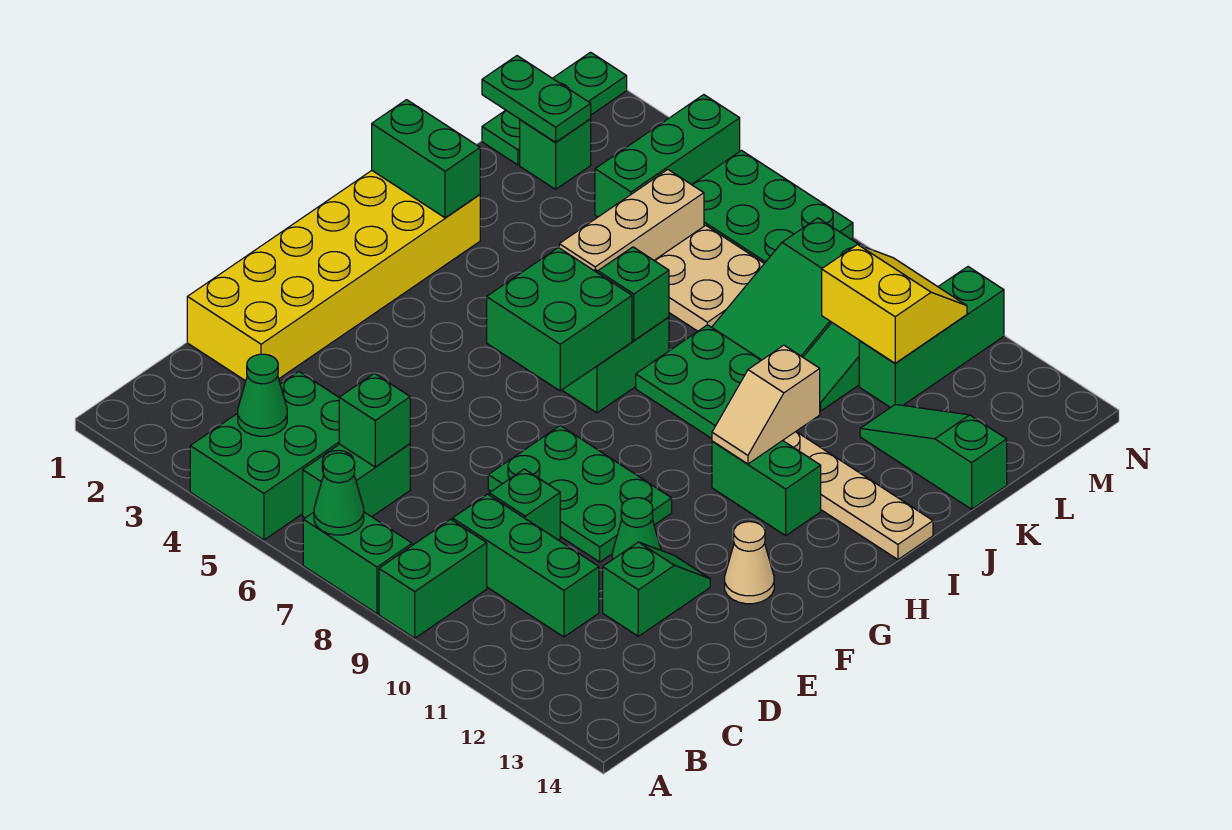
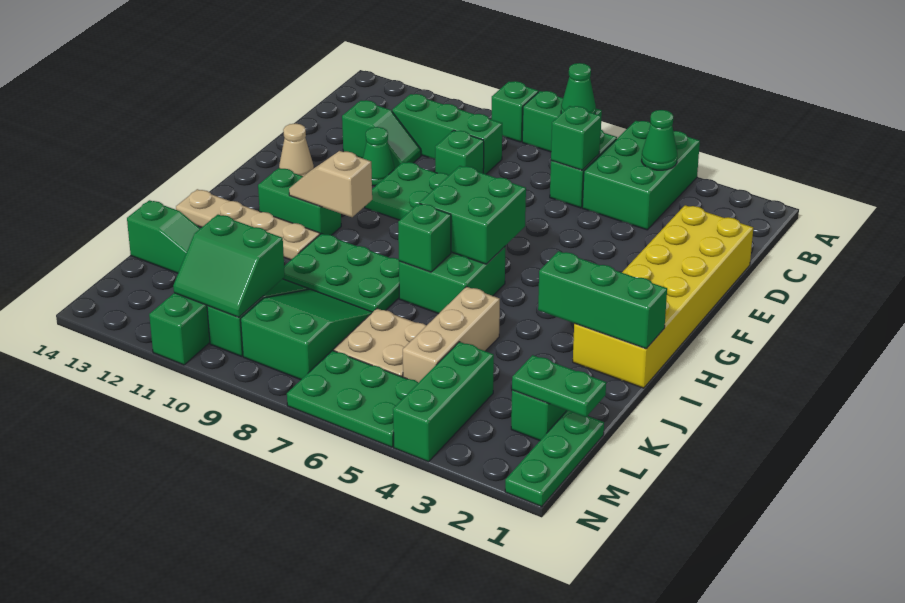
green brick A9:B9 level 1 -> green brick A9 level 1
green slope D12:E12 level 1 top D -> green slope D11:D12 level 1 top 12
tan slope H11:I11 level 2 top I -> tan slope H10:H11 level 2 top 10
green brick I1:I2 level 2 -> green brick I1:I3 level 2
yellow slope L10:M11 level 2 top L -> green slope L10:M11 level 2 top L

